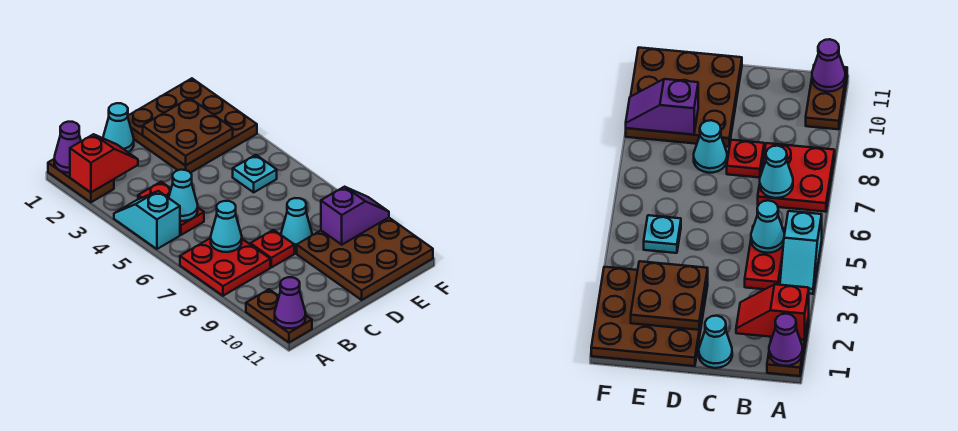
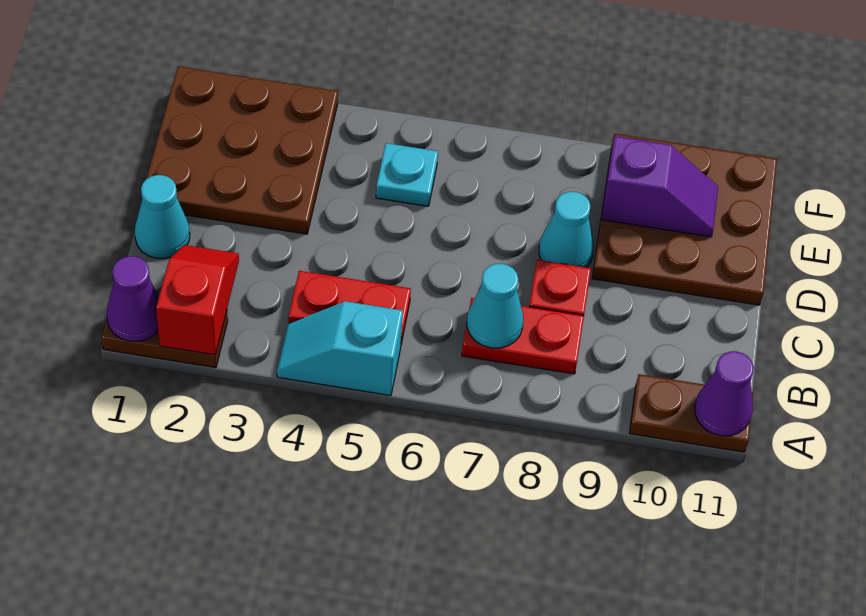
red plate A7:B8 level 1 -> red plate B7:B8 level 1
cyan cone B5 level 2 -> none
brown plate D2:E3 level 2 -> none
purple slope E9:F9 level 2 top E -> purple slope E9:E10 level 2 top 9

